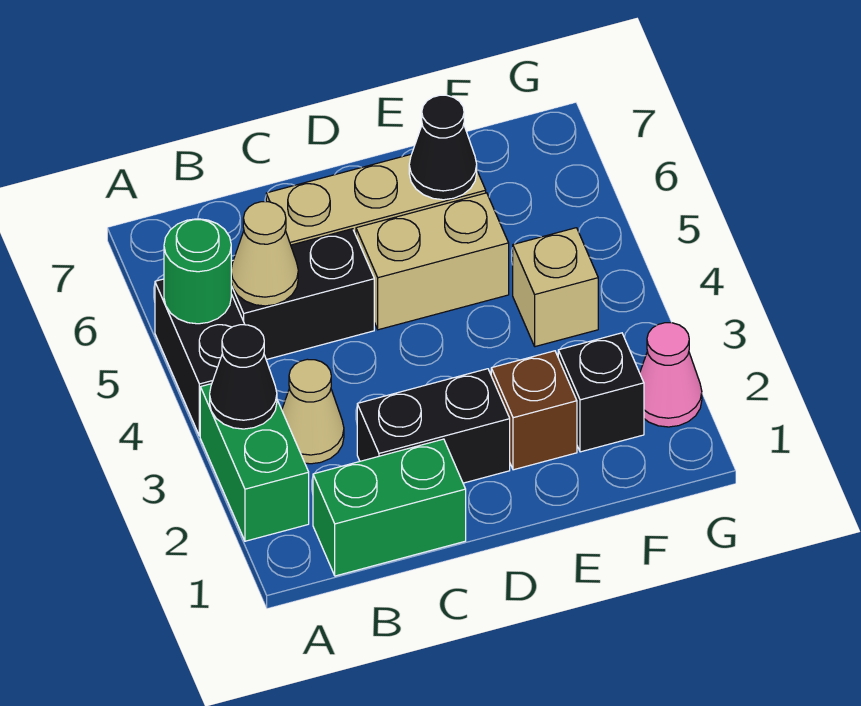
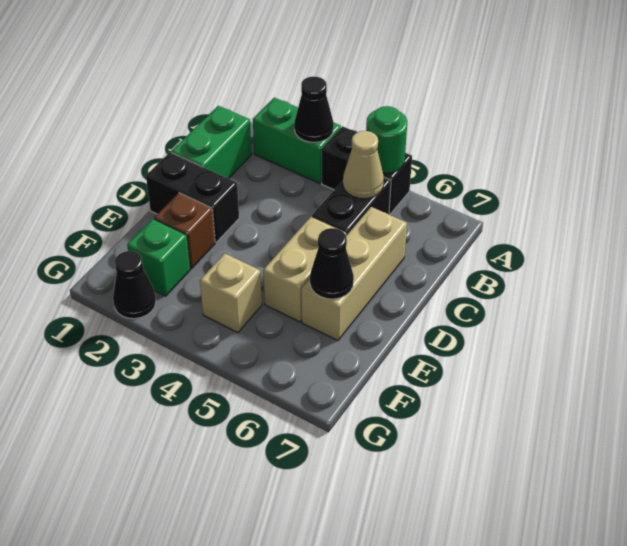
tan cone B3 level 1 -> none
black brick C2:D2 level 1 -> black brick D1:D2 level 1
black brick F2 level 1 -> green brick F2 level 1
pink cone G2 level 1 -> black cone G2 level 1

